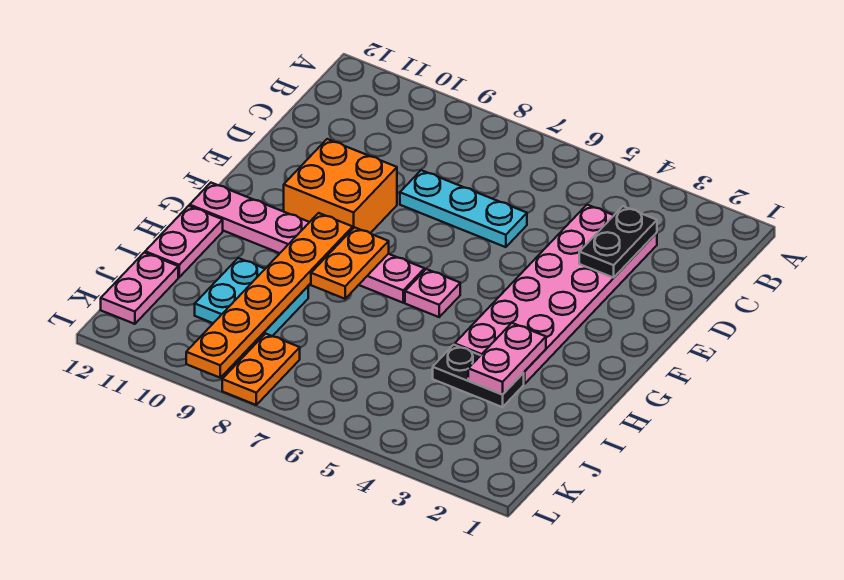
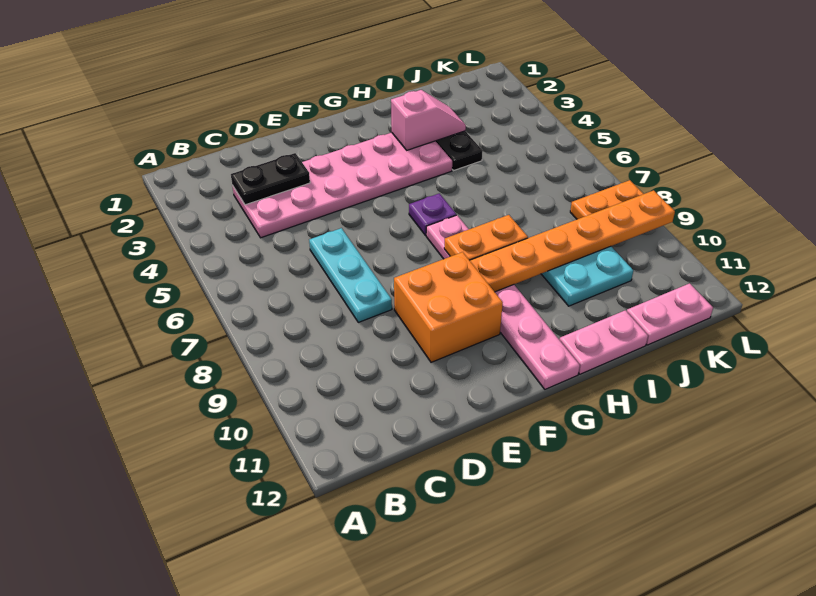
pink plate G6 level 1 -> purple plate G6 level 1
pink plate H3:I3 level 2 -> pink slope H3:I3 level 2 top H

